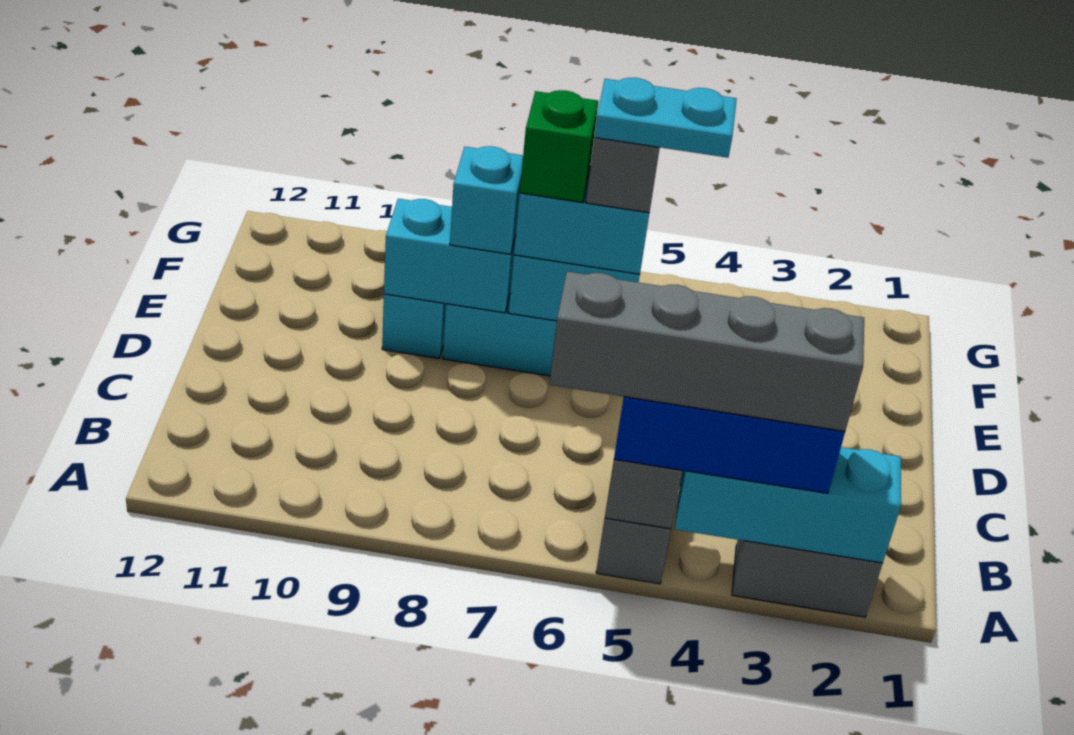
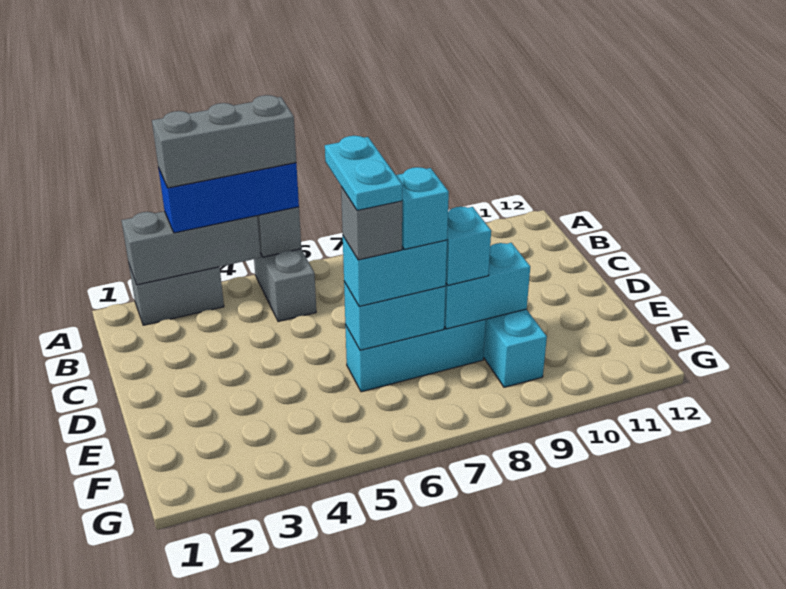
cyan brick A2:A4 level 2 -> grey brick A2:A4 level 2
grey brick A3:A6 level 4 -> grey brick A3:A5 level 4
cyan plate E5:E6 level 5 -> cyan plate D6:E6 level 5
green brick E7 level 4 -> cyan brick E7 level 4

